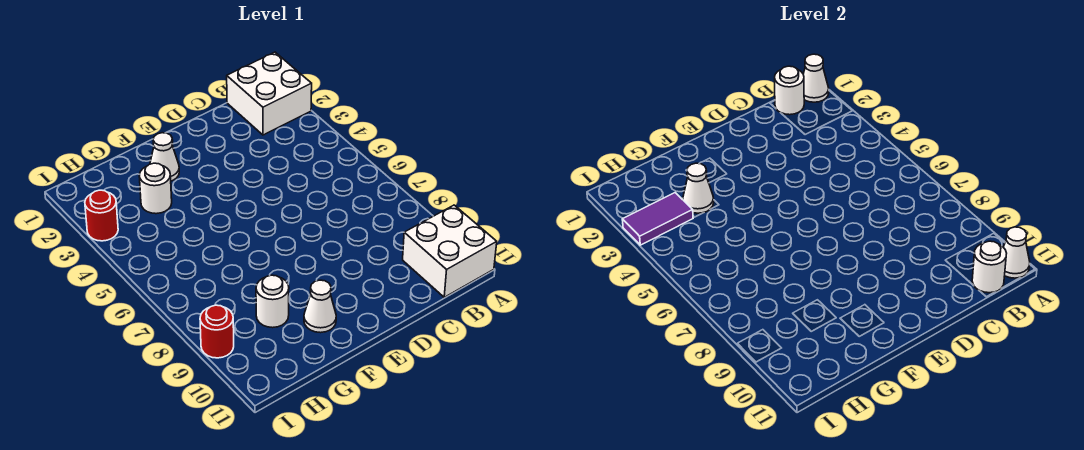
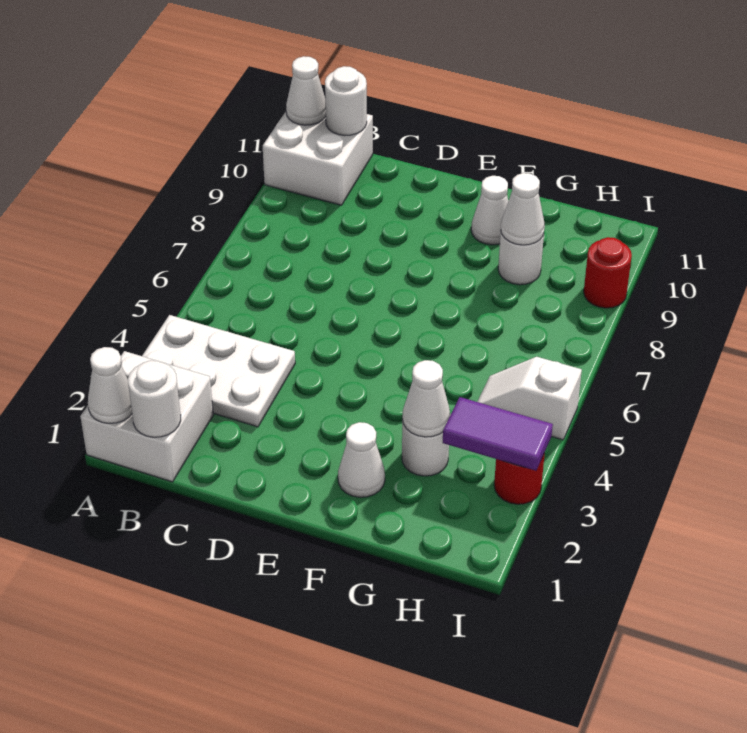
none -> white plate A3:C4 level 1
none -> white cone G9 level 2
none -> white slope H5:I5 level 1 top I

